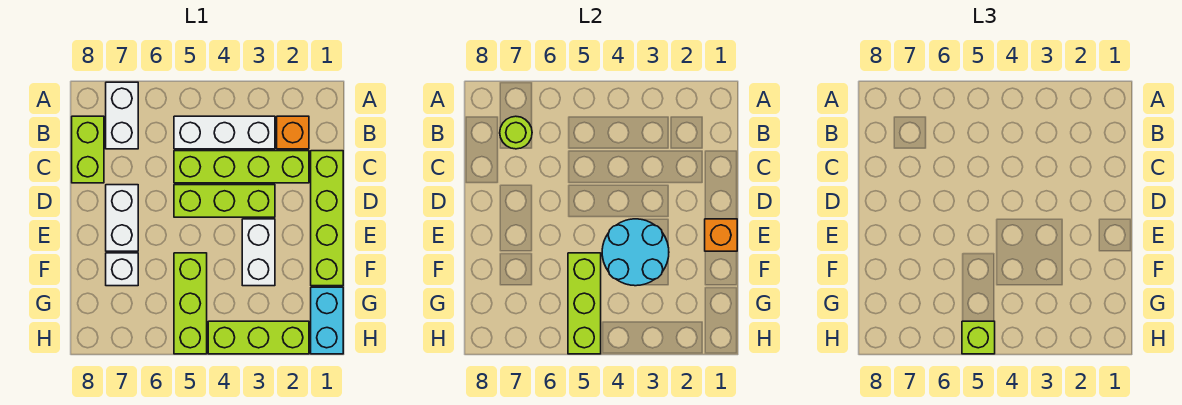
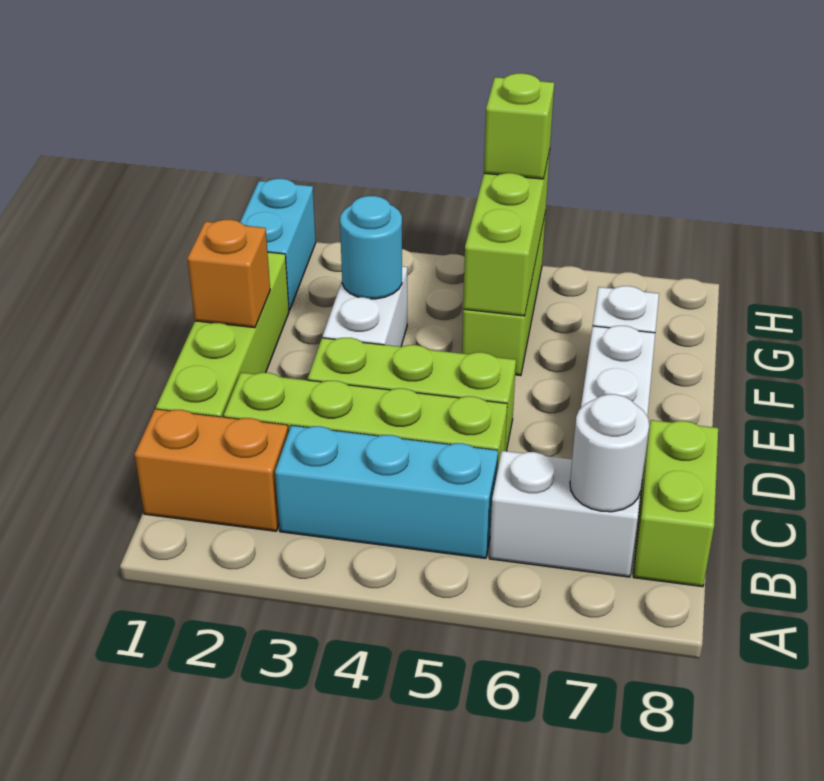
white brick A7:B7 level 1 -> white brick B6:B7 level 1
orange brick B2 level 1 -> orange brick B1:B2 level 1
white brick B3:B5 level 1 -> cyan brick B3:B5 level 1
lime round brick B7 level 2 -> white round brick B7 level 2
cyan round brick E3:F4 level 2 -> cyan round brick F3 level 2
lime brick H2:H4 level 1 -> none

